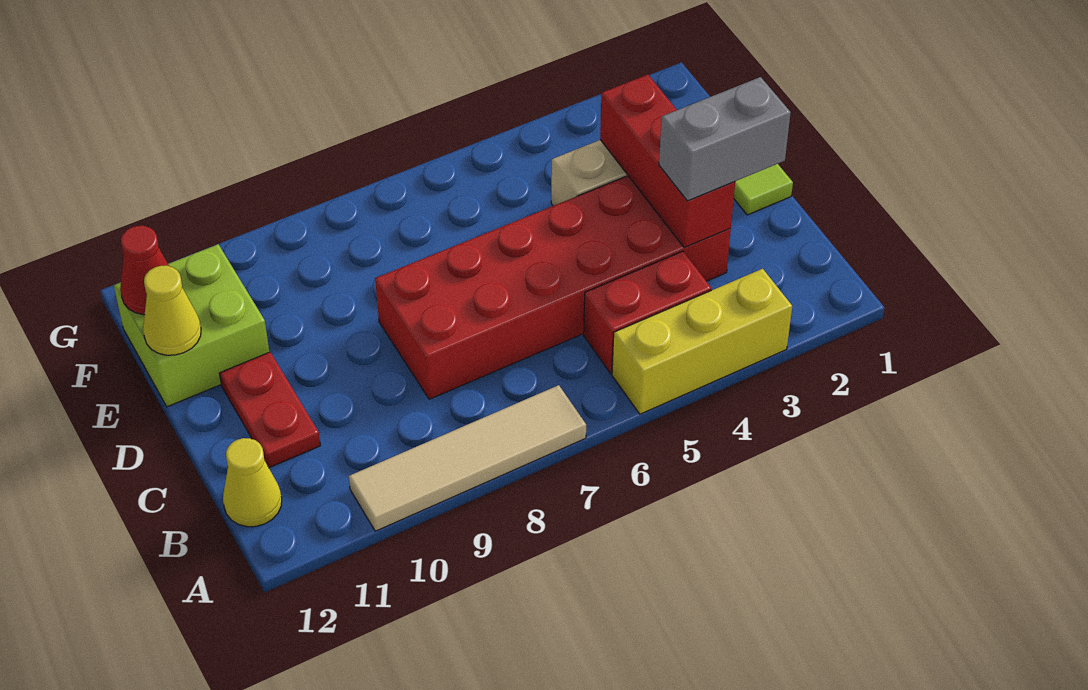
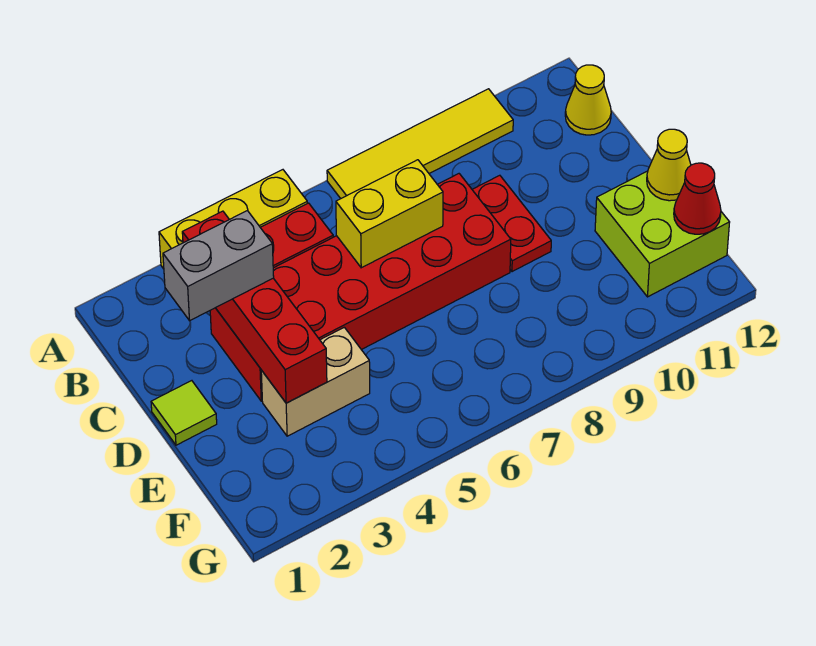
tan tile A7:A10 level 1 -> yellow tile A7:A10 level 1
red brick C3:E3 level 2 -> red brick B3:E3 level 2
none -> yellow brick C6:C7 level 2
red plate C11:D11 level 1 -> red plate C9:D9 level 1

